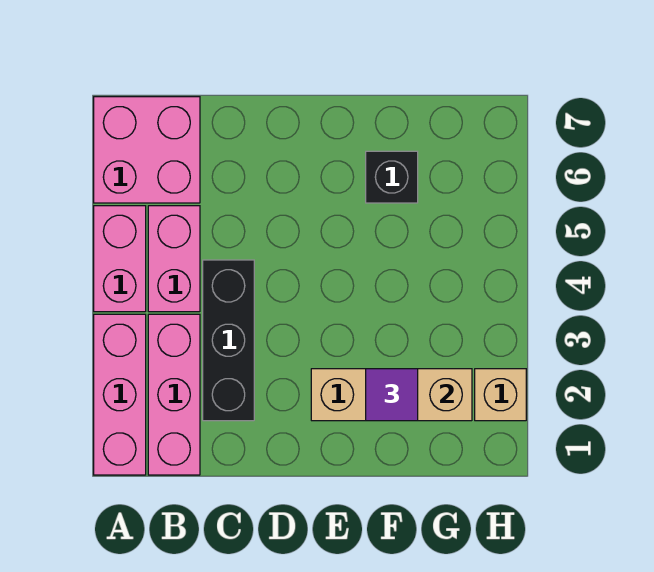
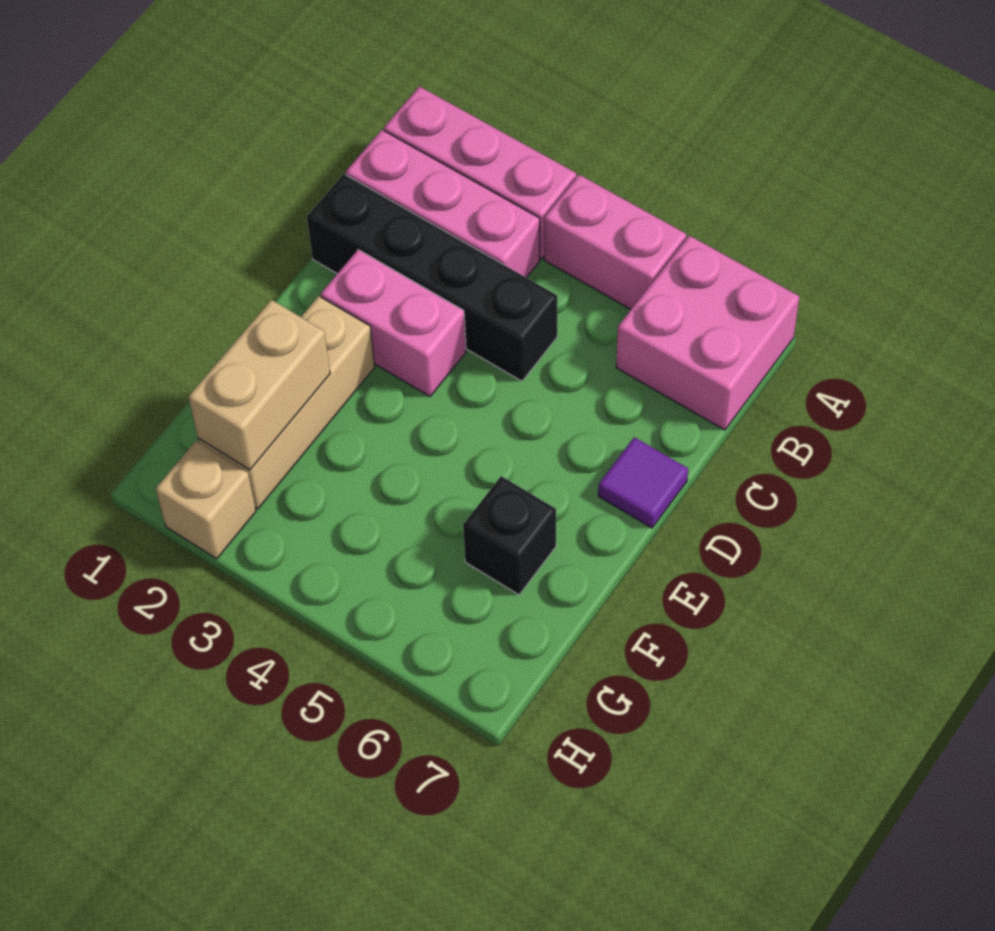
pink brick B4:B5 level 1 -> pink brick D2:D3 level 1
black brick C2:C4 level 1 -> black brick C1:C4 level 1
purple tile F2 level 3 -> purple tile D7 level 1

